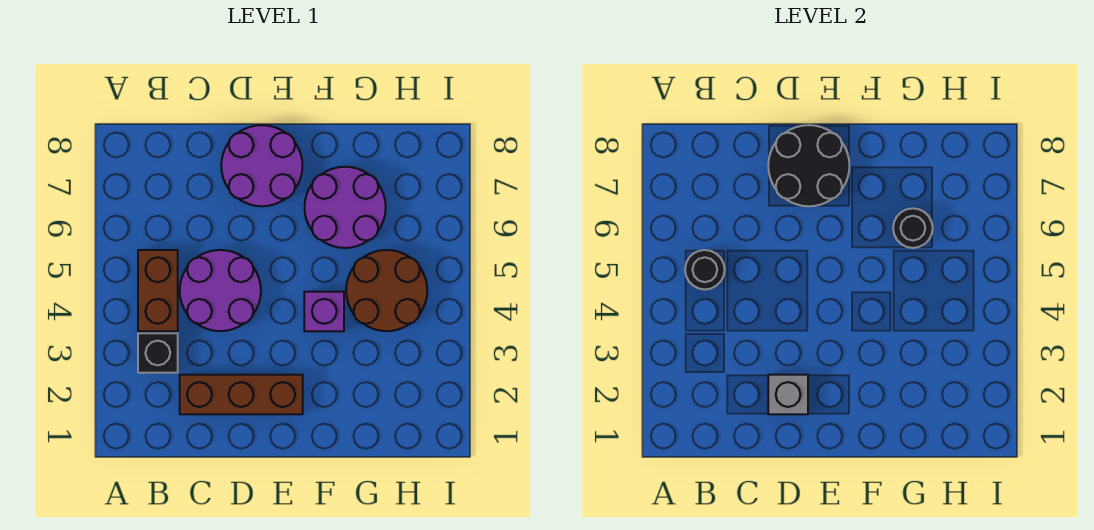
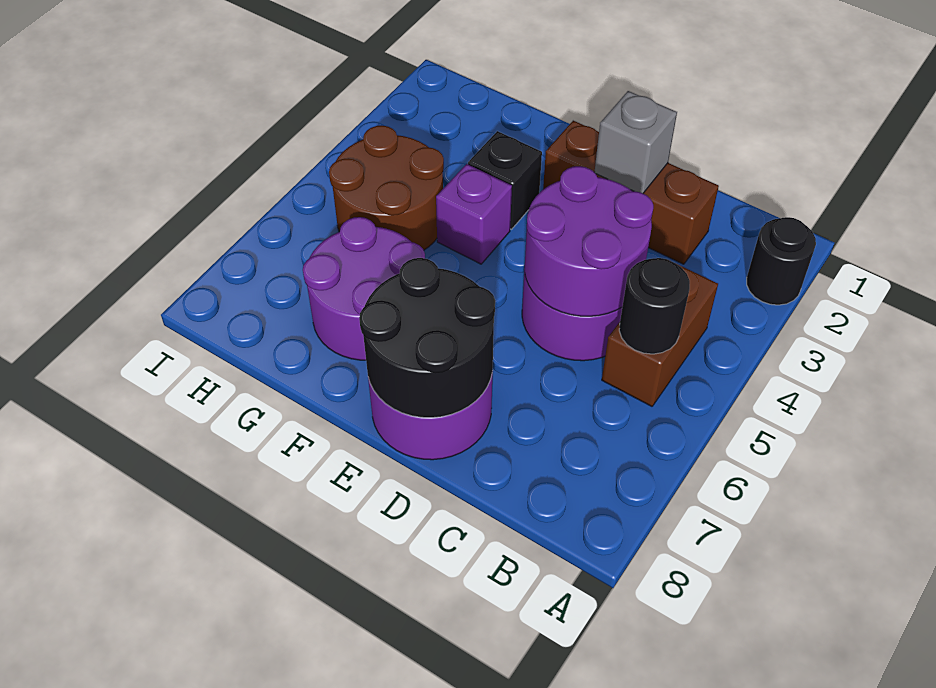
black brick B3 level 1 -> black brick F3 level 1
none -> purple round brick C4:D5 level 2
black round brick G6 level 2 -> black round brick A2 level 1

